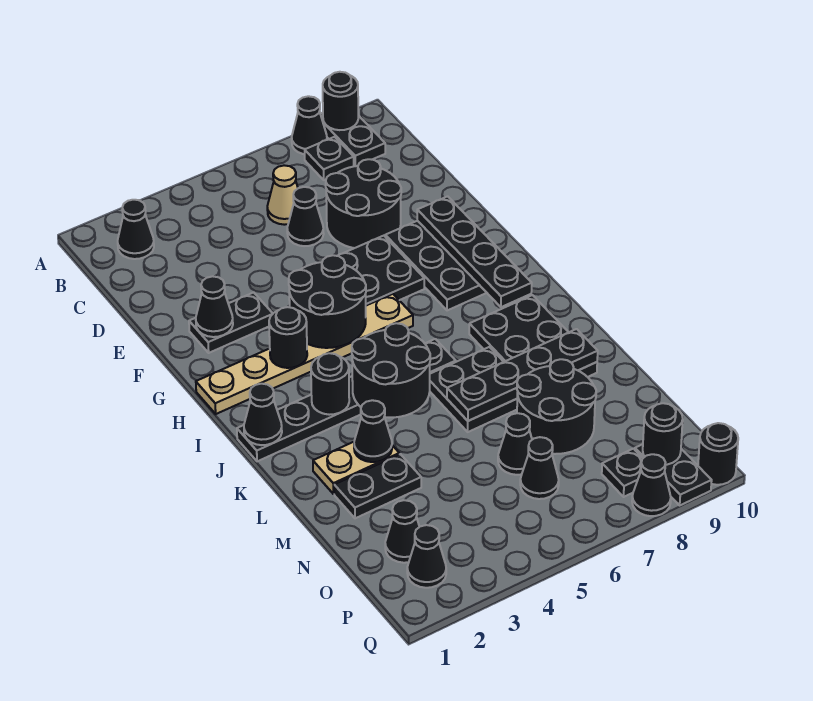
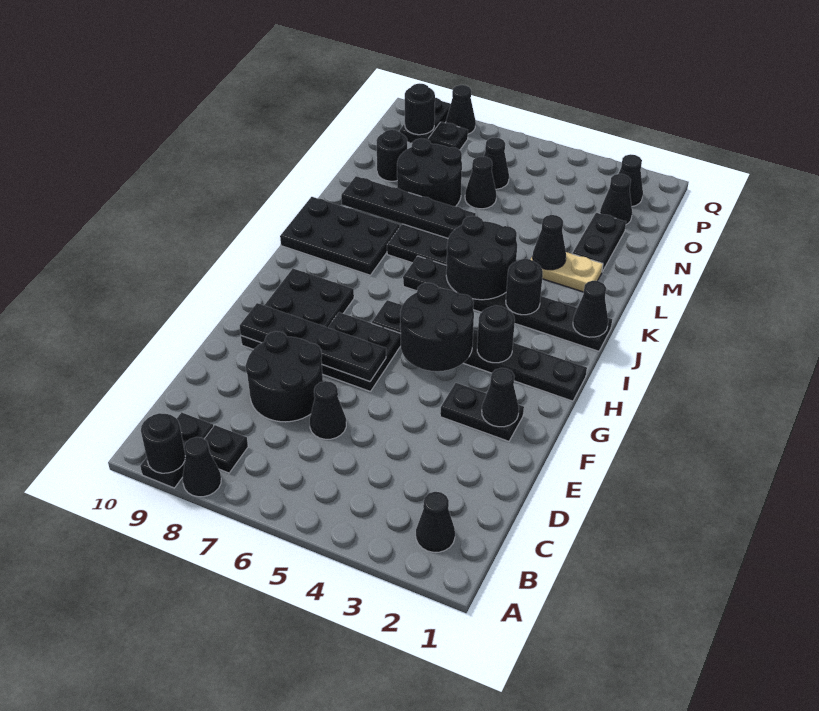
tan cone C6 level 1 -> none
black plate F9:I9 level 2 -> black plate F6:F9 level 2
tan plate H1:H6 level 1 -> black plate H1:H6 level 1
black plate J8:L9 level 1 -> black plate J8:K10 level 1
black plate M2:M3 level 1 -> black plate M2:N2 level 1
black round brick Q10 level 1 -> black round brick N9 level 1

